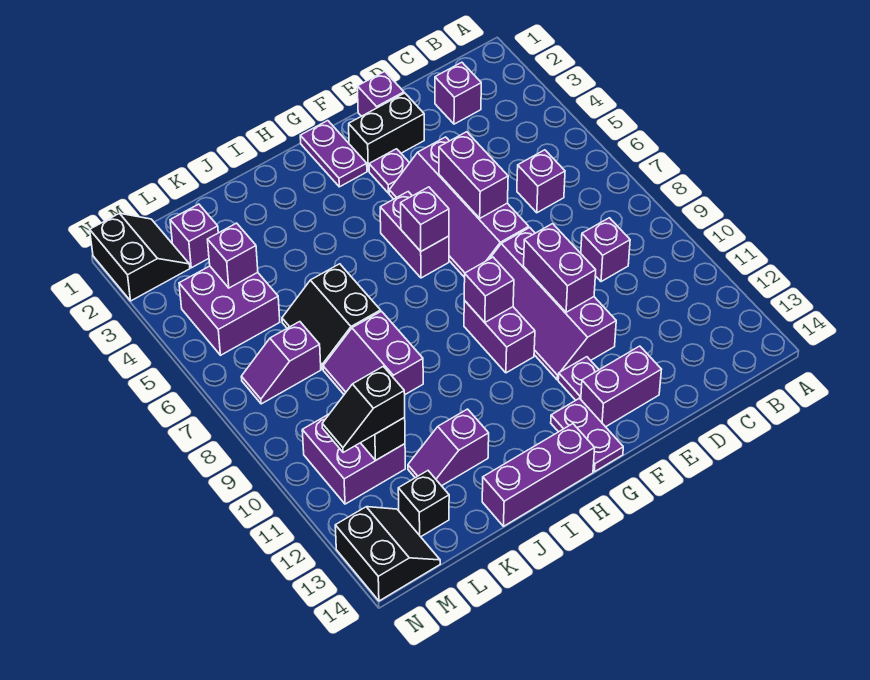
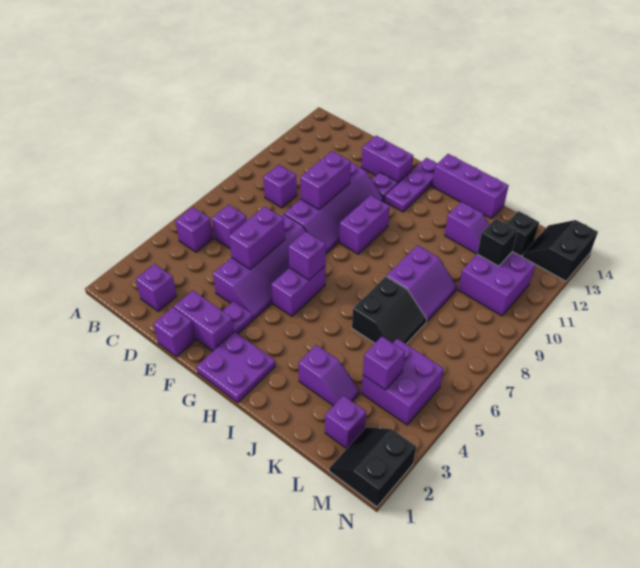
black brick E2:F2 level 1 -> purple brick E2:F2 level 1
purple plate G1:G2 level 1 -> purple plate G1:H2 level 1
purple brick G9 level 2 -> purple brick B5 level 1
purple plate G13:G14 level 1 -> purple plate G12:G14 level 1
purple slope L7:M7 level 1 top L -> purple slope J3:K3 level 1 top J
black slope L11:M11 level 3 top L -> none

